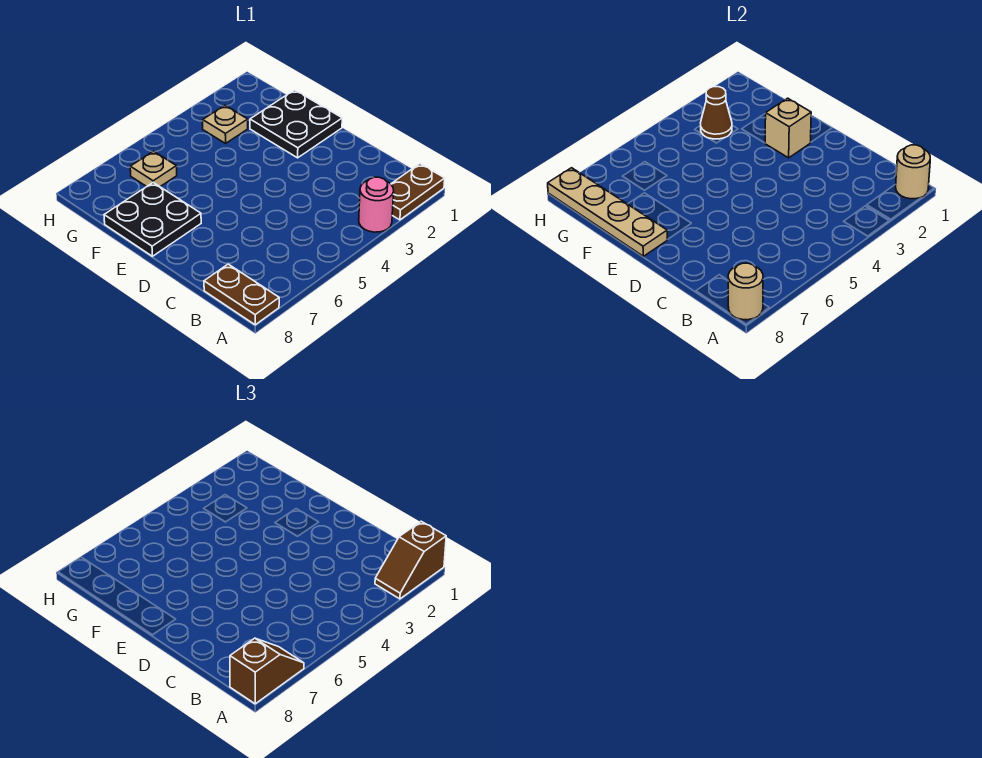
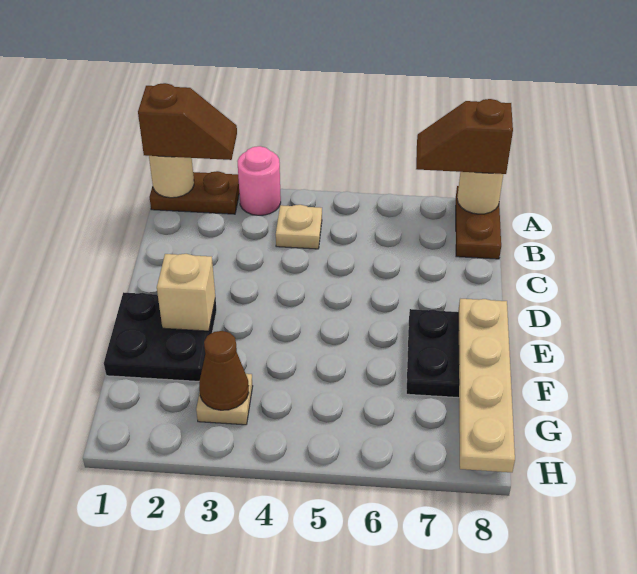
tan plate G6 level 1 -> tan plate B4 level 1

